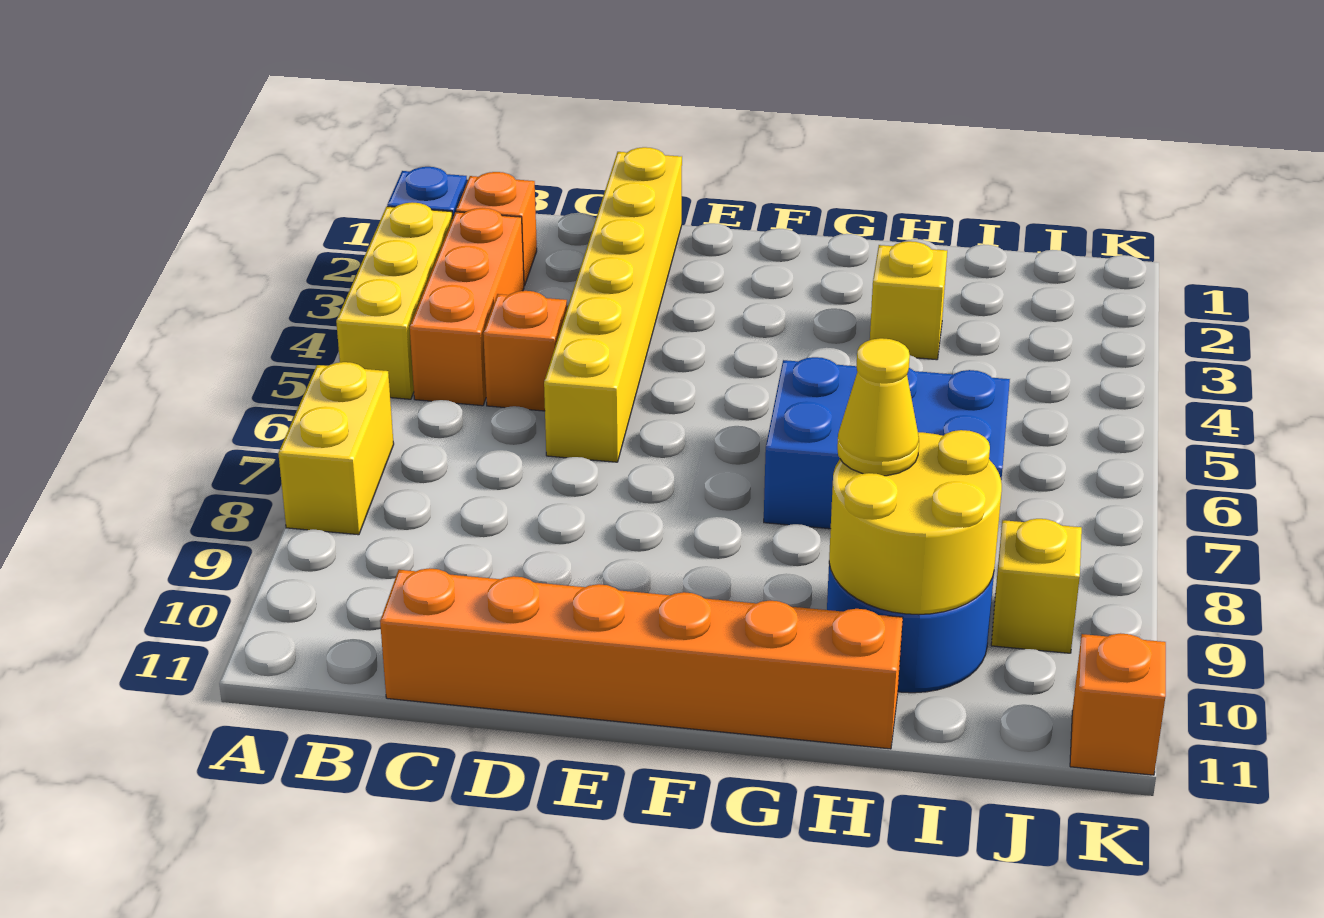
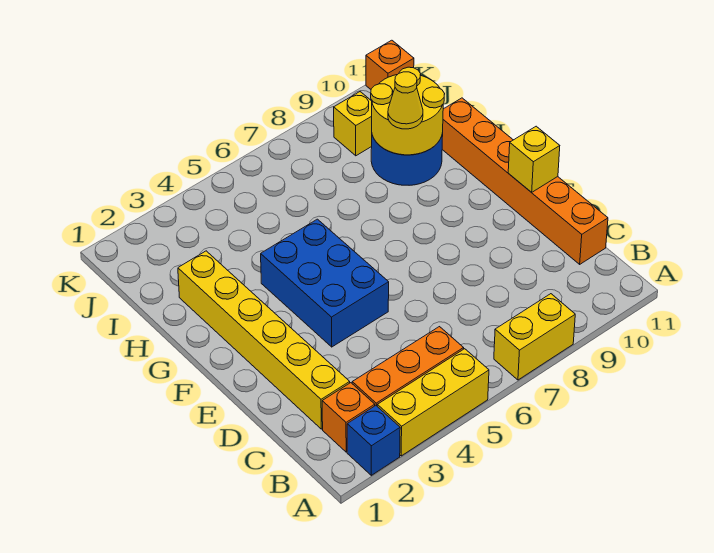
orange brick C5 level 1 -> none
yellow brick D1:D6 level 1 -> yellow brick C2:H2 level 1
blue brick G6:I7 level 1 -> blue brick E4:G5 level 1
yellow brick H3 level 1 -> yellow brick E11 level 2

